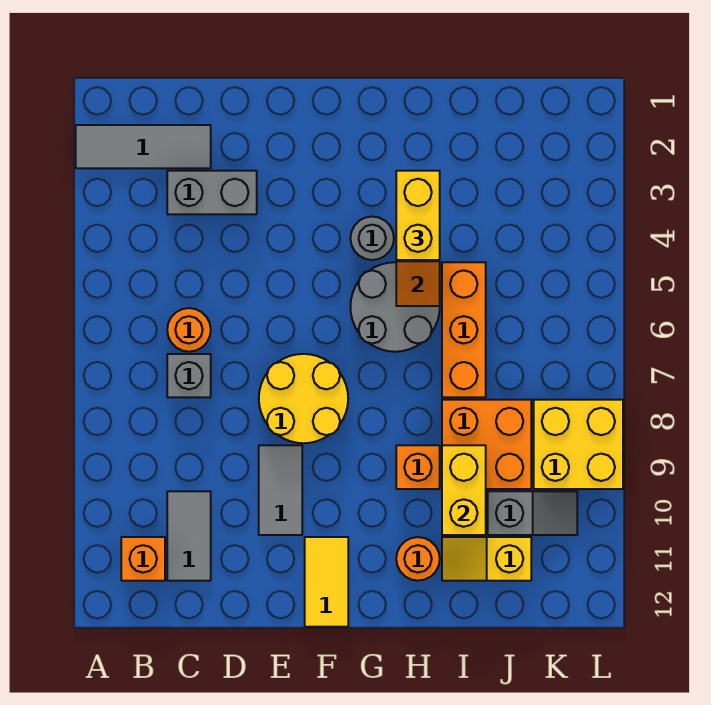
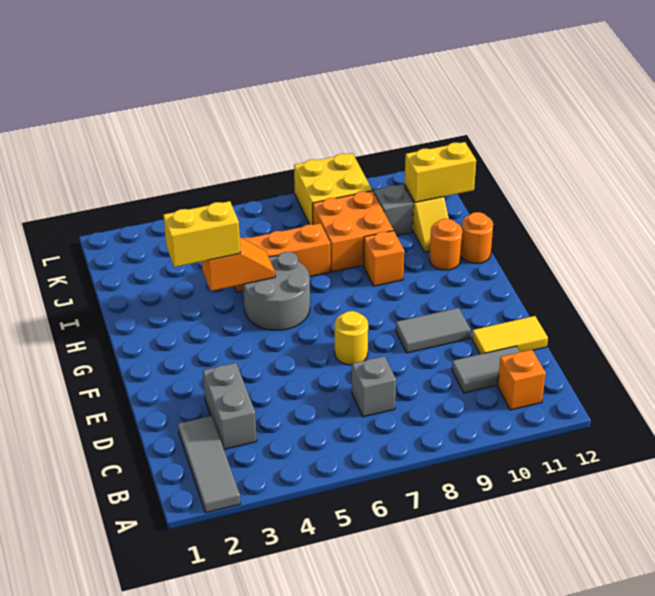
orange round brick C6 level 1 -> orange round brick H12 level 1
yellow round brick E7:F8 level 1 -> yellow round brick E7 level 1
yellow tile F11:F12 level 1 -> yellow tile D11:D12 level 1
grey round brick G4 level 1 -> none
yellow brick I9:I10 level 2 -> yellow brick J11:J12 level 2

